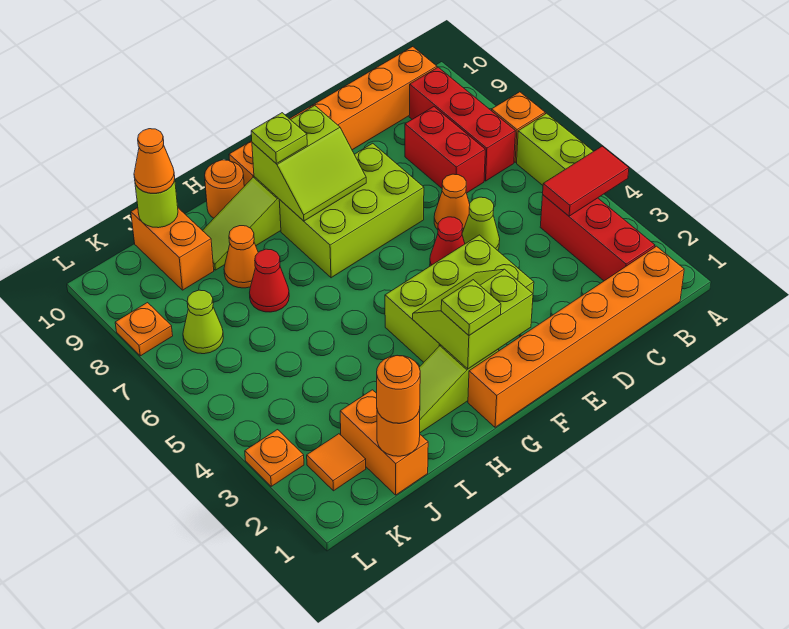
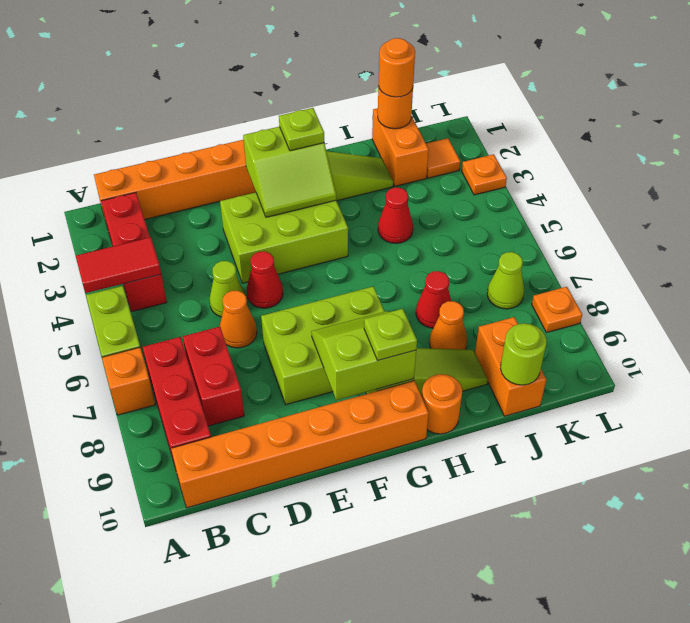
none -> red cone I4 level 1
orange cone J10 level 3 -> none

